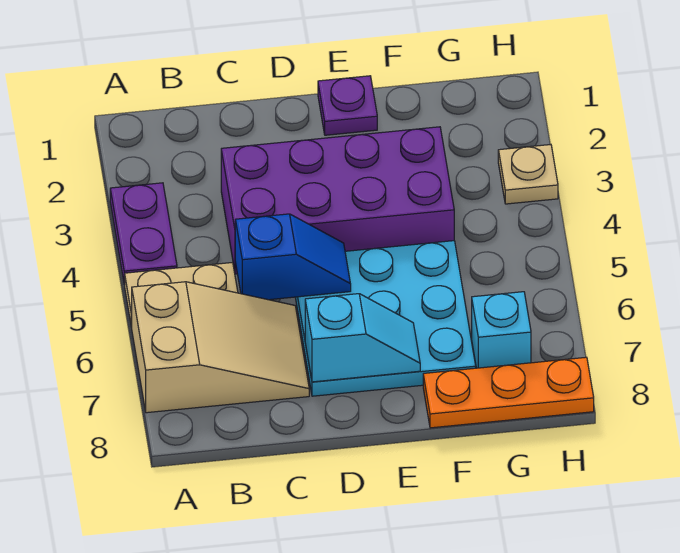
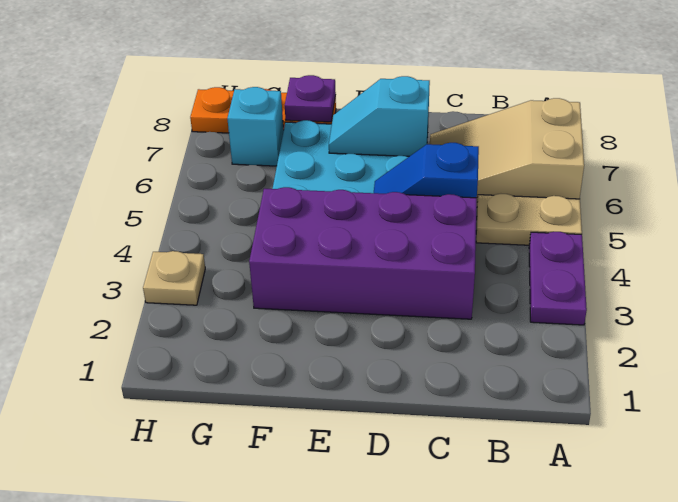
purple plate E1 level 1 -> purple plate F8 level 2

